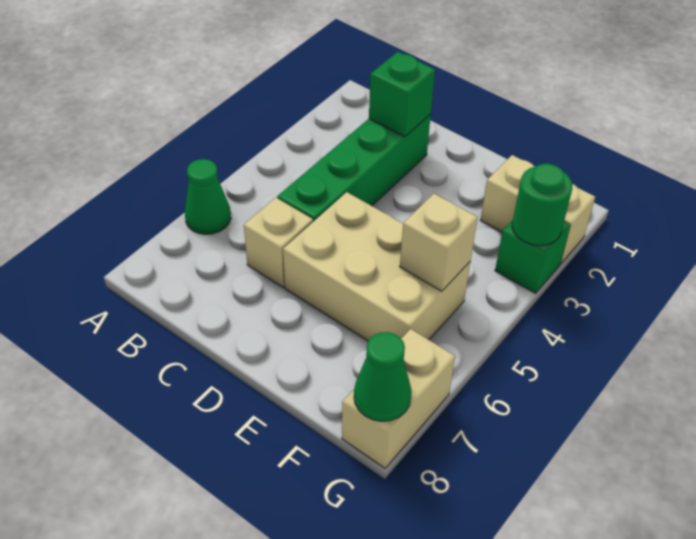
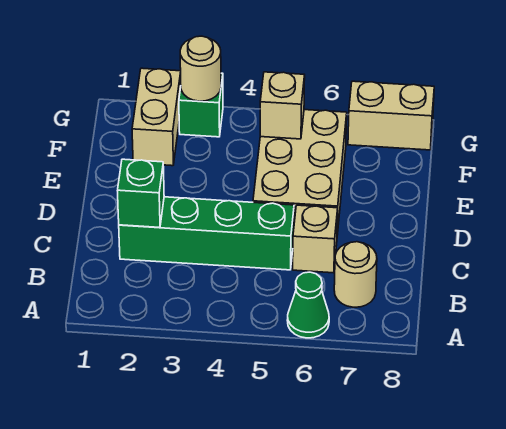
none -> tan round brick B7 level 1
green round brick G3 level 2 -> tan round brick G3 level 2
green cone G8 level 2 -> none

